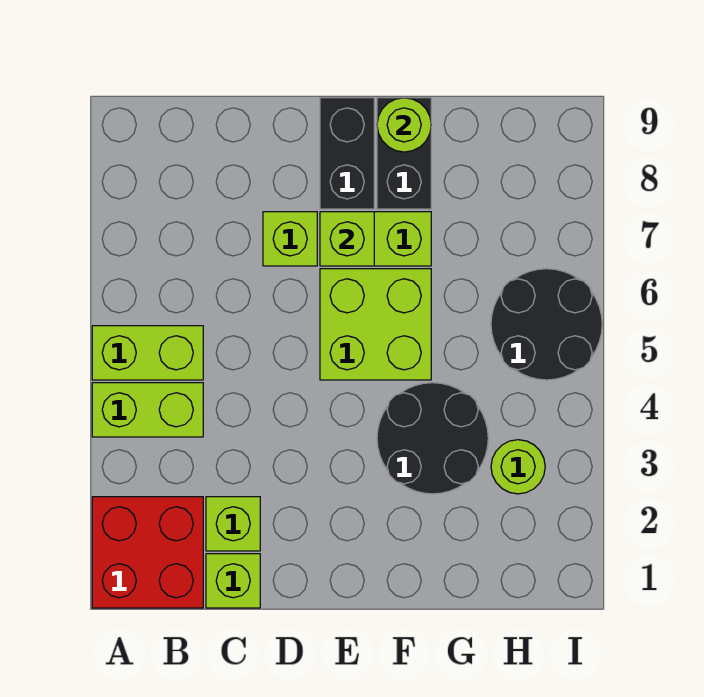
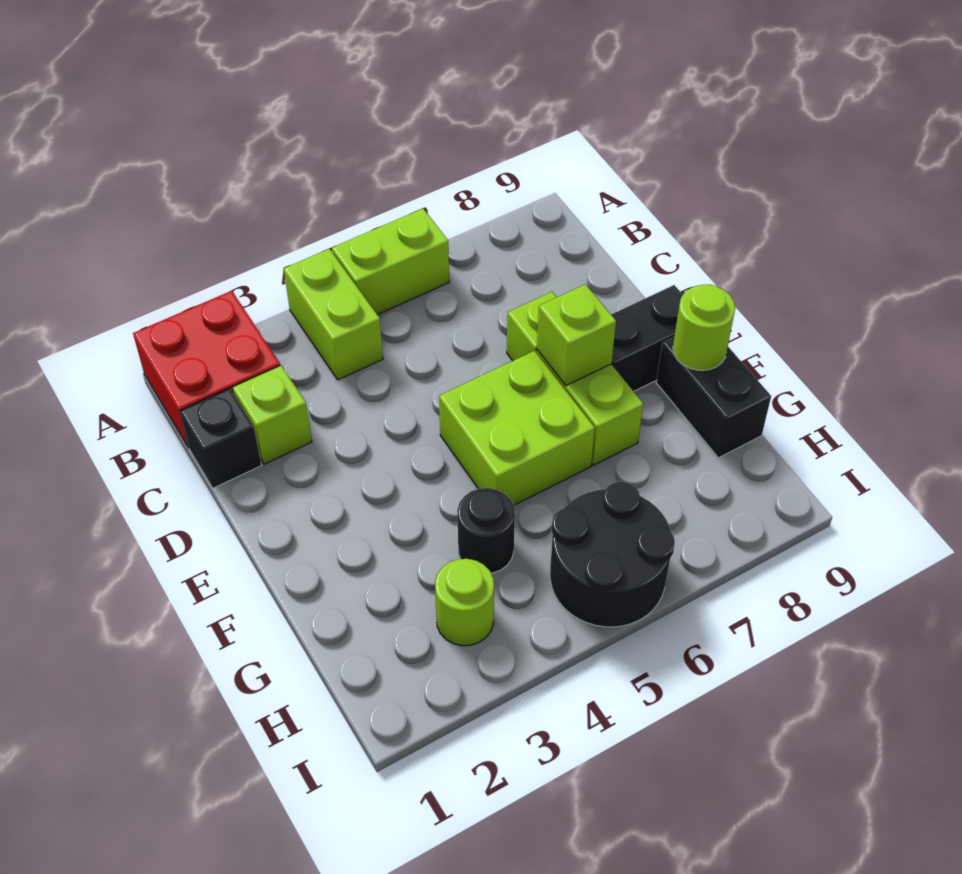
lime brick A5:B5 level 1 -> lime brick A5:A6 level 1
lime brick C1 level 1 -> black brick C1 level 1
black round brick F3:G4 level 1 -> black round brick G4 level 1
black brick F8:F9 level 1 -> black brick F9:G9 level 1

